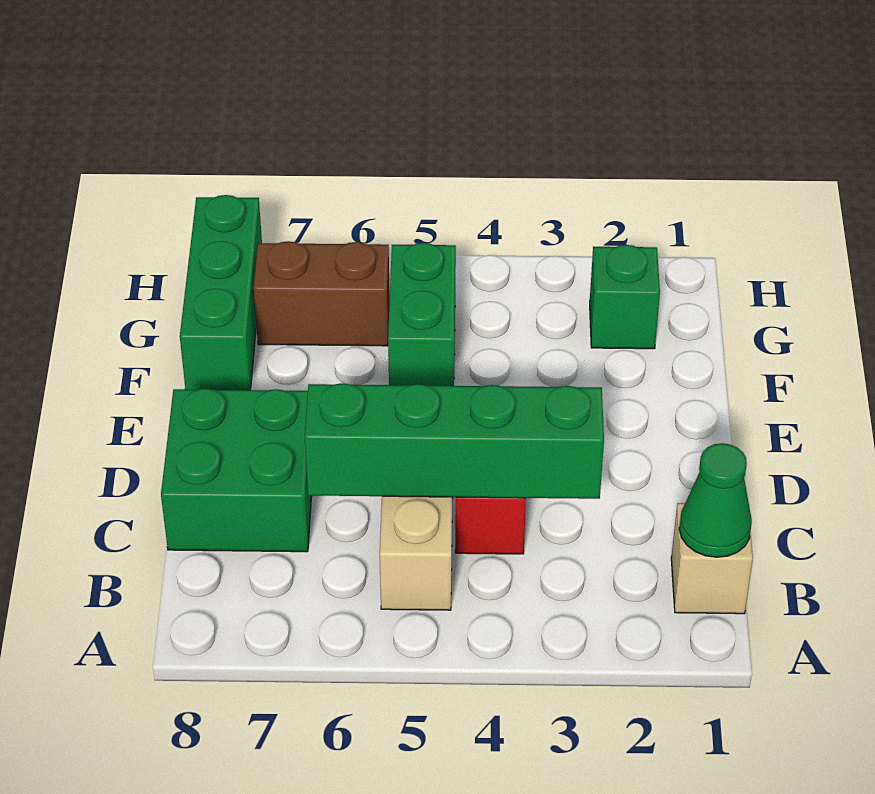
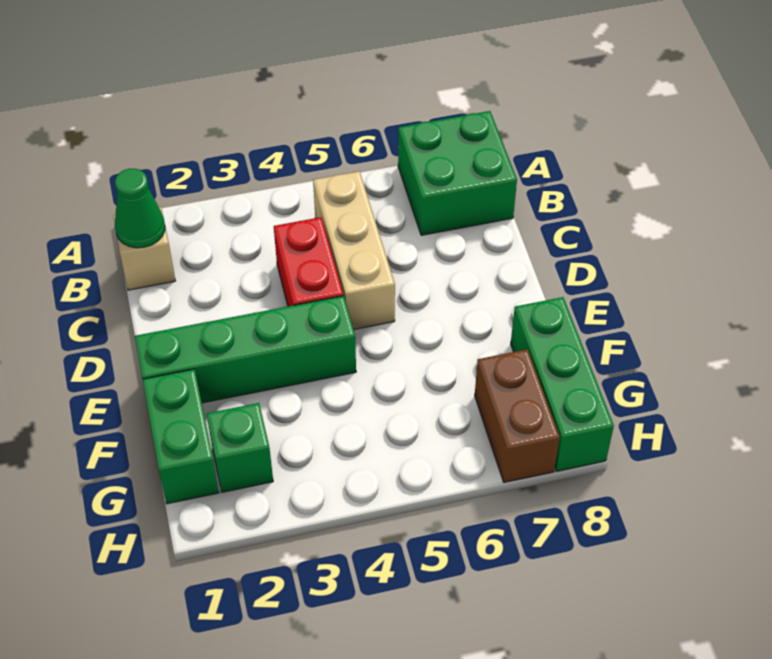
green brick C3:C6 level 2 -> green brick E1:E4 level 1
green brick C7:D8 level 1 -> green brick A7:B8 level 1
green brick F5:G5 level 1 -> green brick F1:G1 level 1
brown brick G6:G7 level 1 -> brown brick G7:H7 level 1

